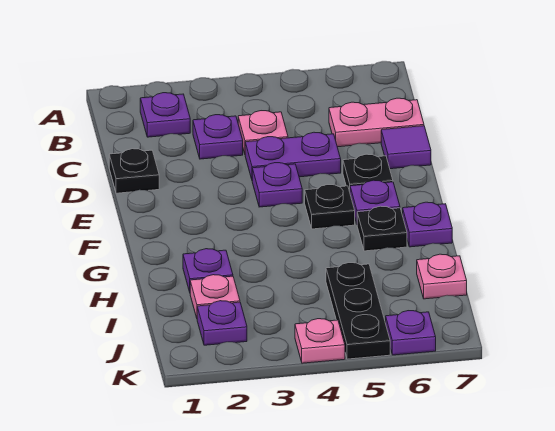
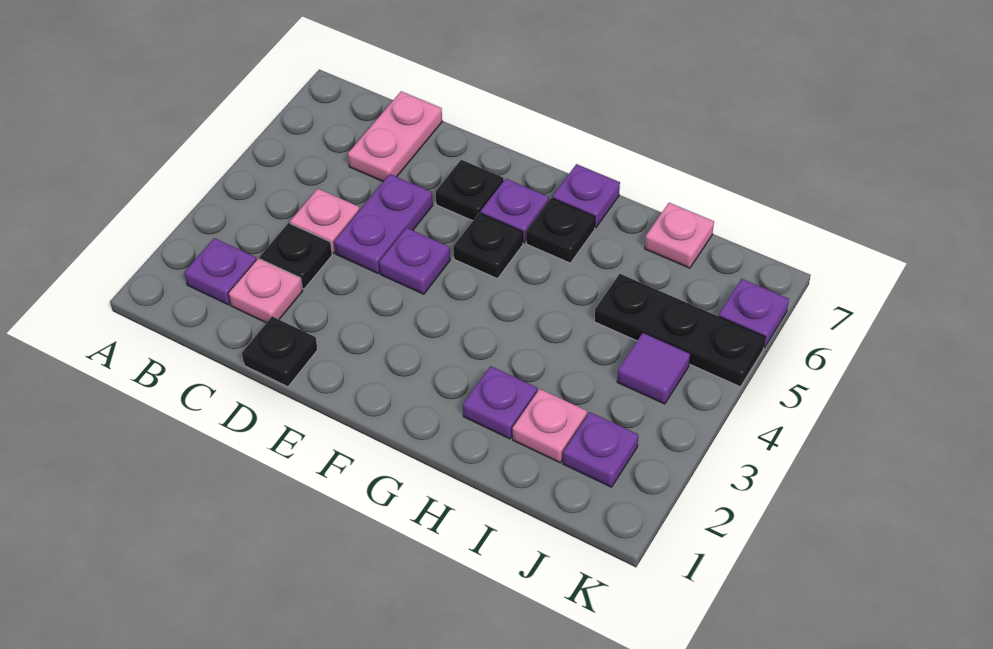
purple plate C3 level 1 -> black plate C3 level 1
purple tile D7 level 1 -> purple tile J4 level 1
pink plate K4 level 1 -> pink plate C2 level 1

